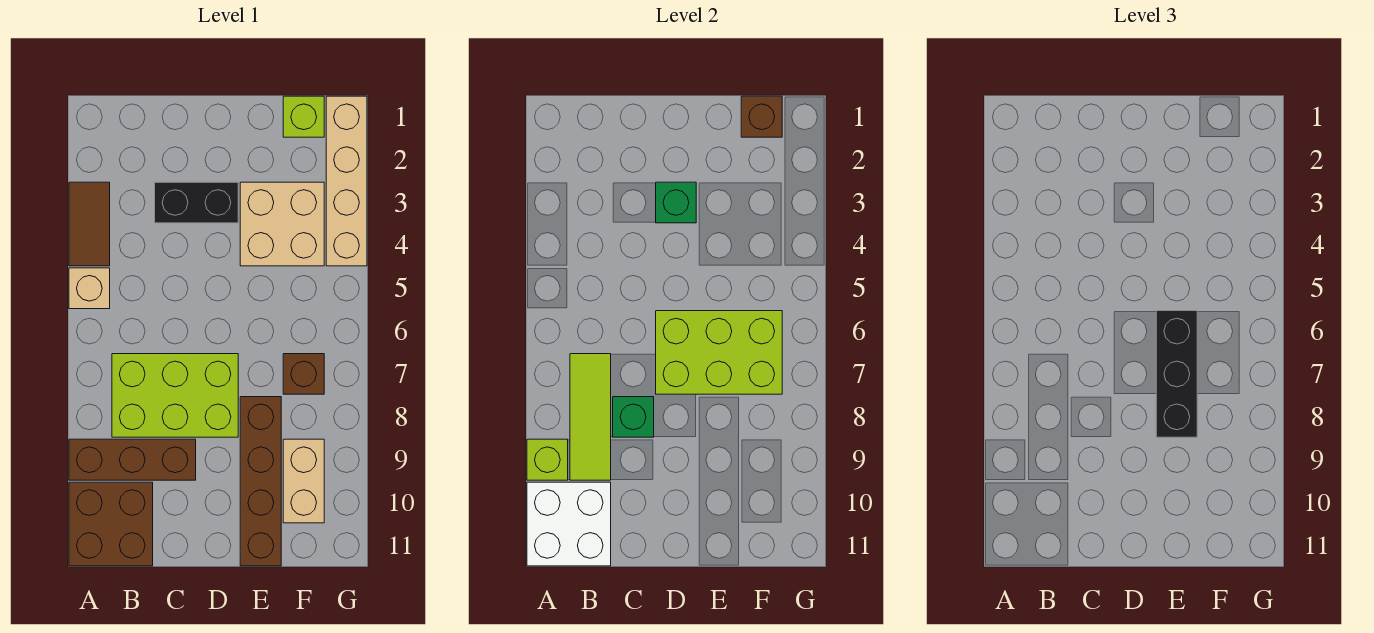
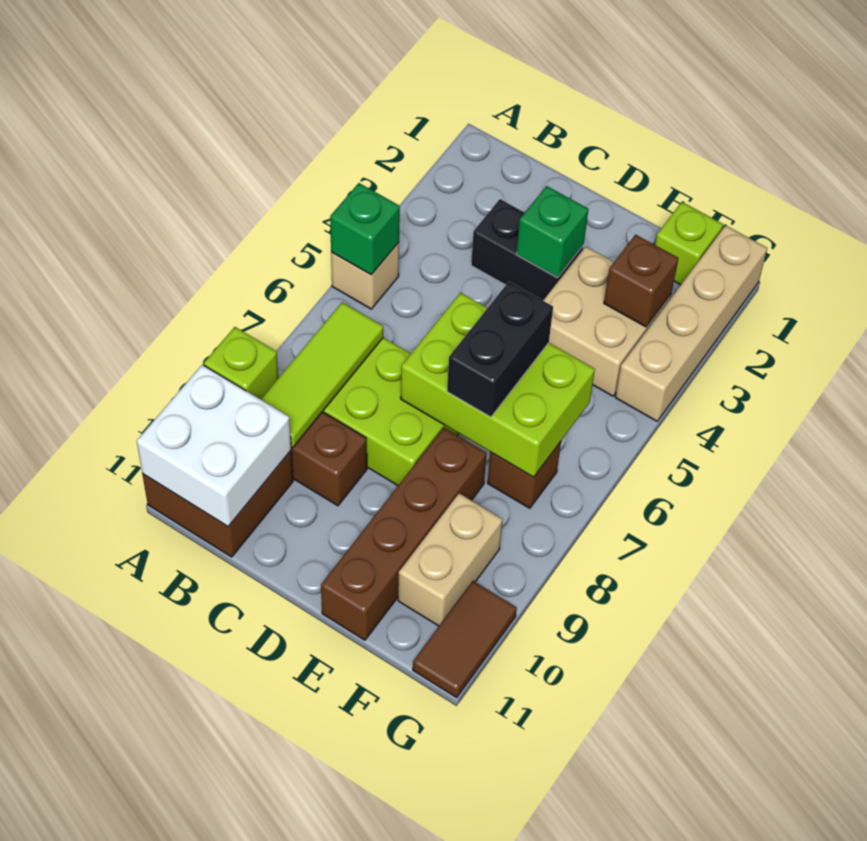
brown tile A3:A4 level 1 -> brown tile G10:G11 level 1
green brick C8 level 2 -> green brick A5 level 2
black brick E6:E8 level 3 -> black brick E6:E7 level 3
brown brick F1 level 2 -> brown brick F3 level 2

